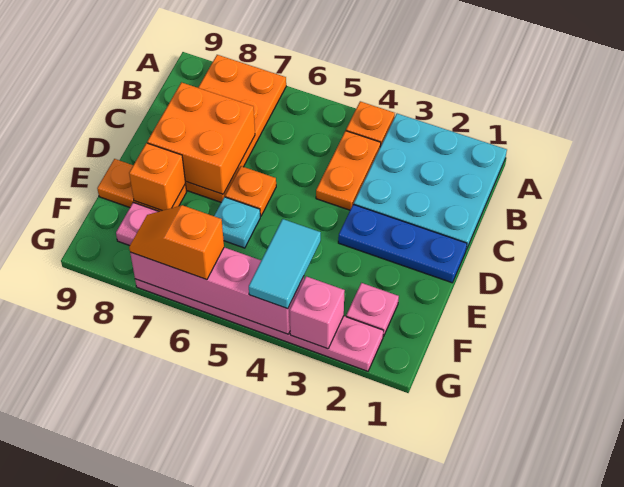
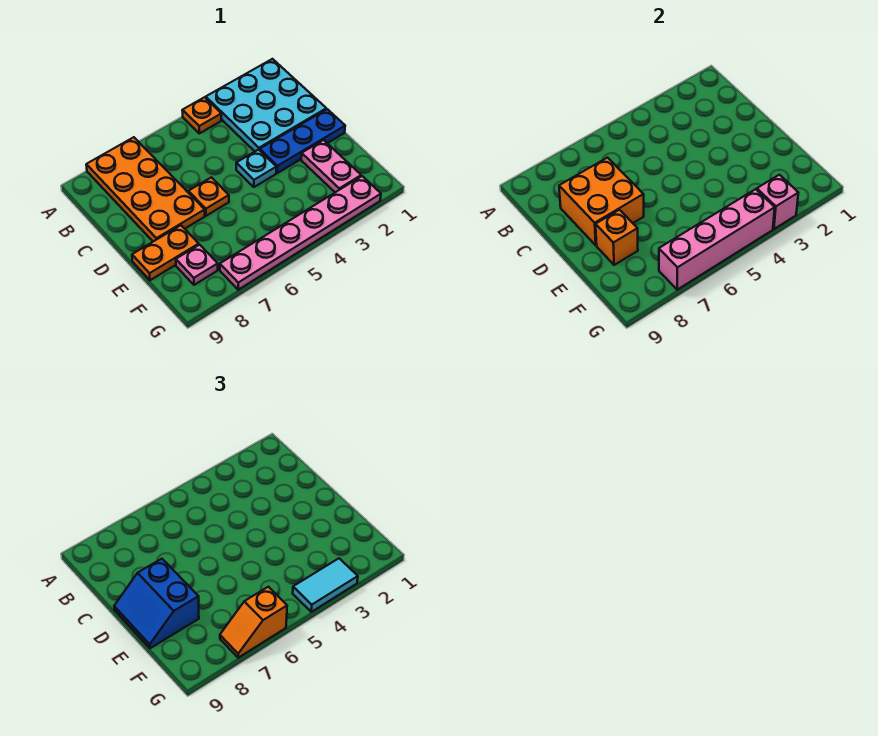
orange plate B4:C4 level 1 -> none
none -> blue slope D8:E9 level 3 top 8
cyan plate E6 level 1 -> cyan plate D4 level 1
pink plate F2 level 1 -> pink plate E2:F2 level 1
cyan tile F4:G4 level 3 -> cyan tile G3:G4 level 3

